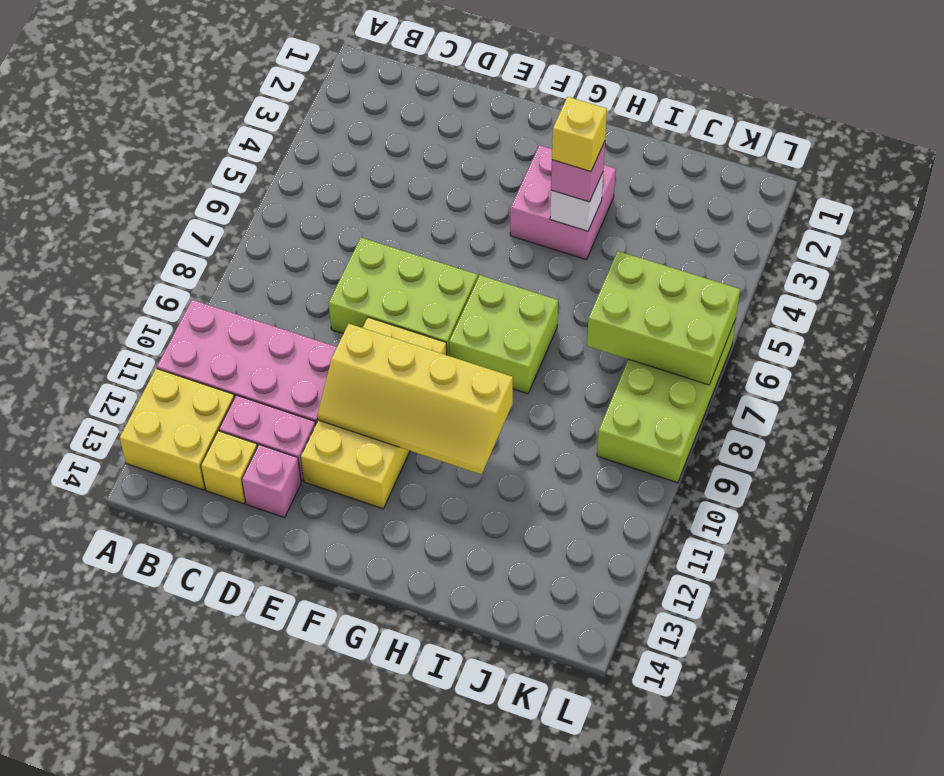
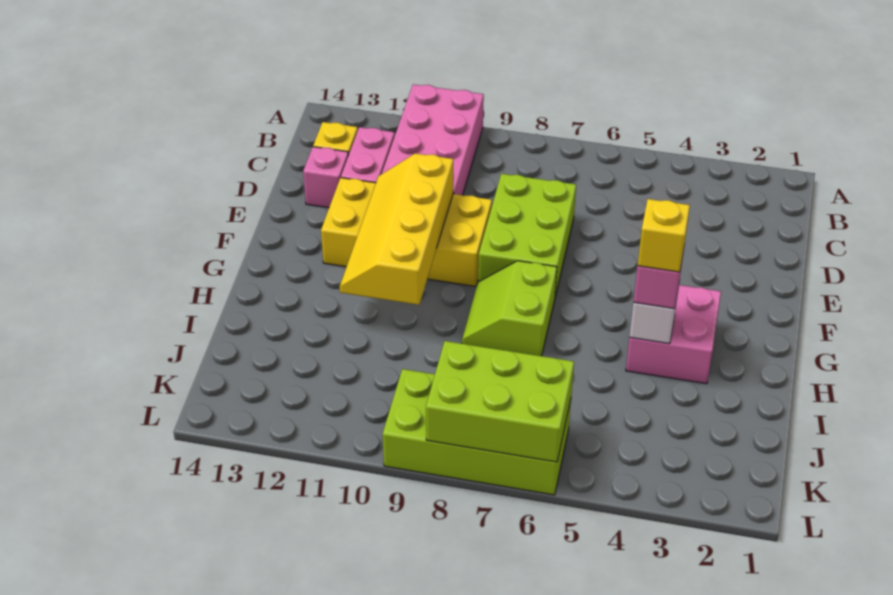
yellow brick A12:B13 level 1 -> none
lime brick G7:H8 level 1 -> lime slope G7:H8 level 1 top 7
lime brick J6:L7 level 2 -> lime brick K6:L8 level 2

